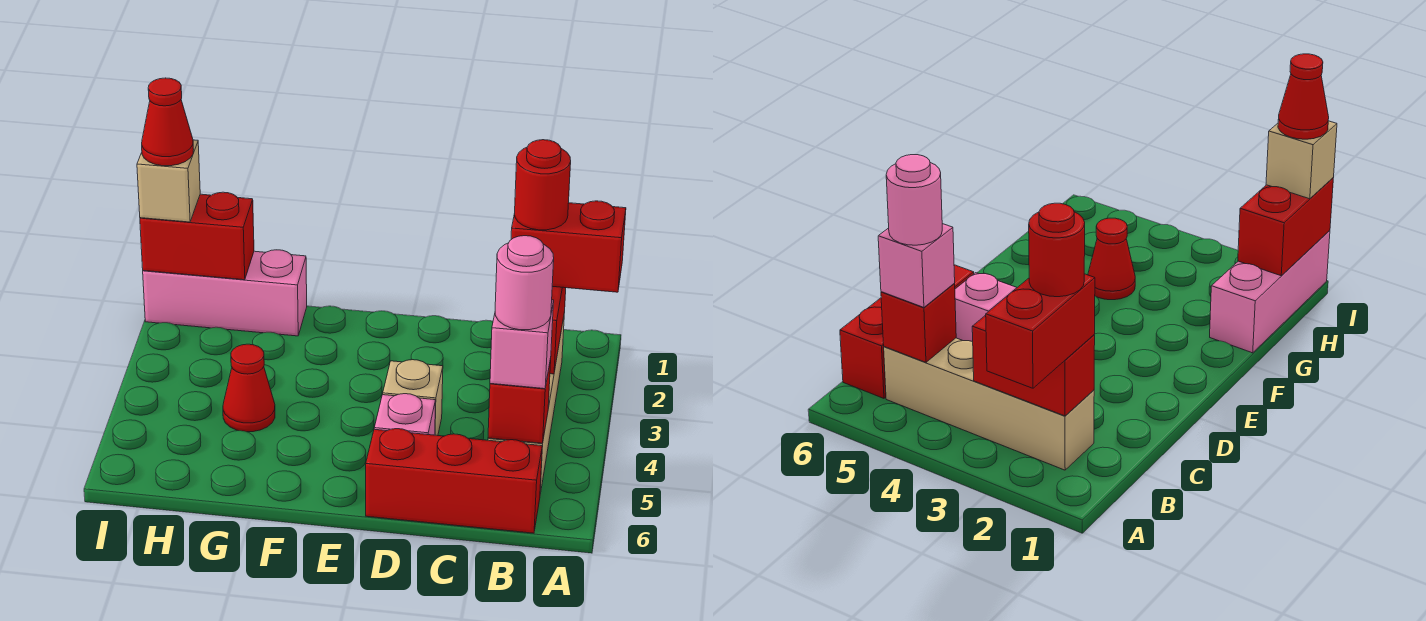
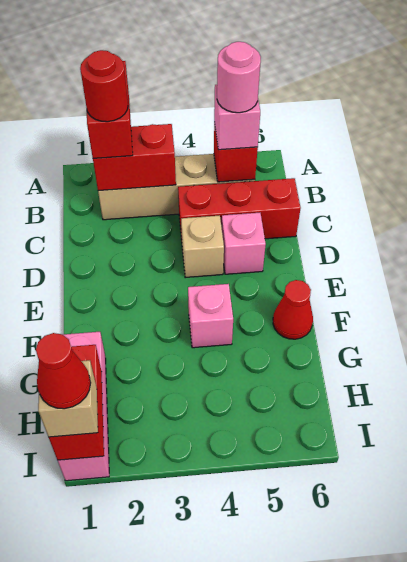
red brick B6:D6 level 1 -> red brick C4:C6 level 1
none -> pink brick F4 level 1
red cone G4 level 1 -> red cone F6 level 1

